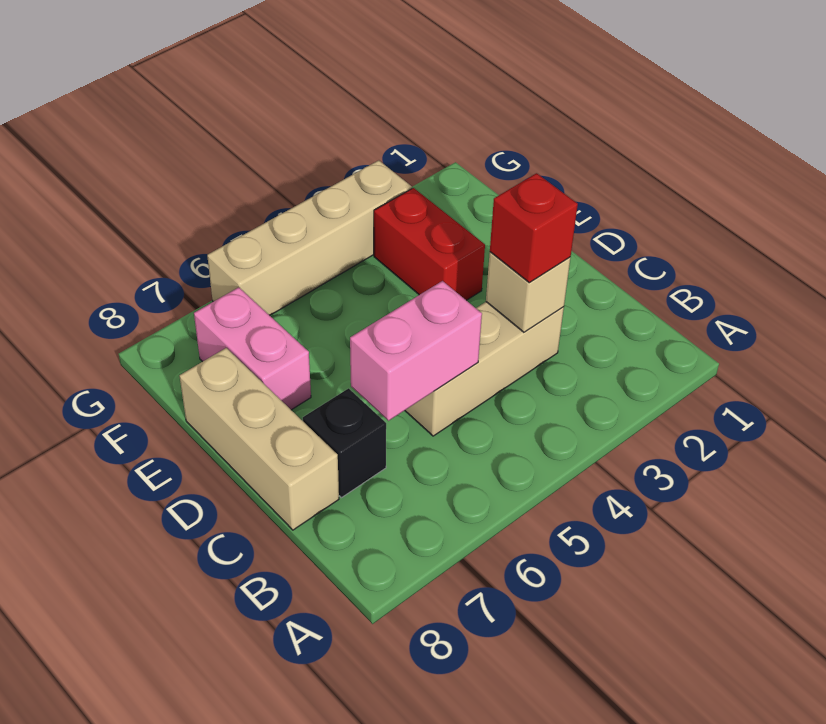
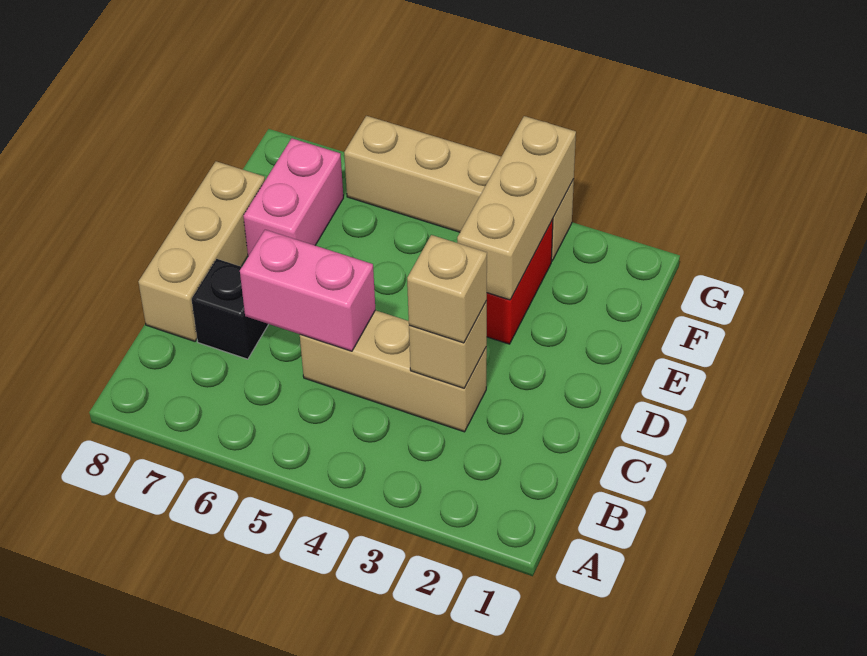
red brick C3 level 3 -> tan brick C3 level 3
none -> tan brick E3:G3 level 2

